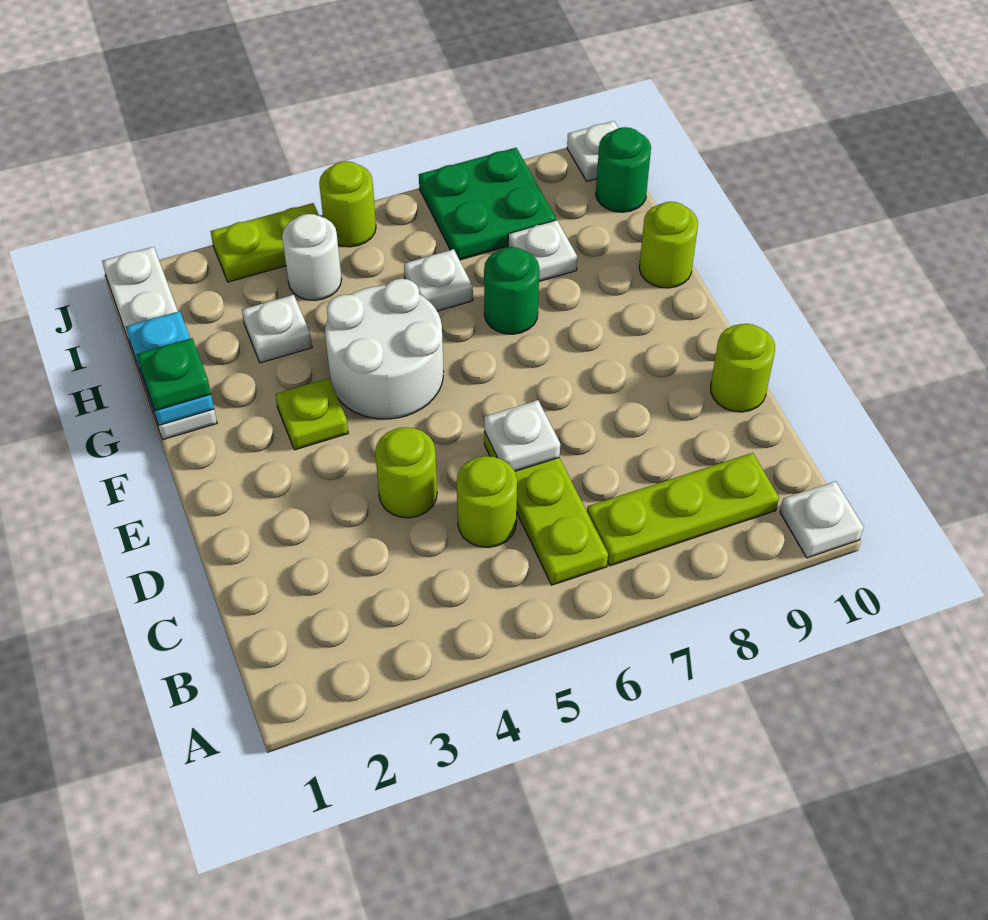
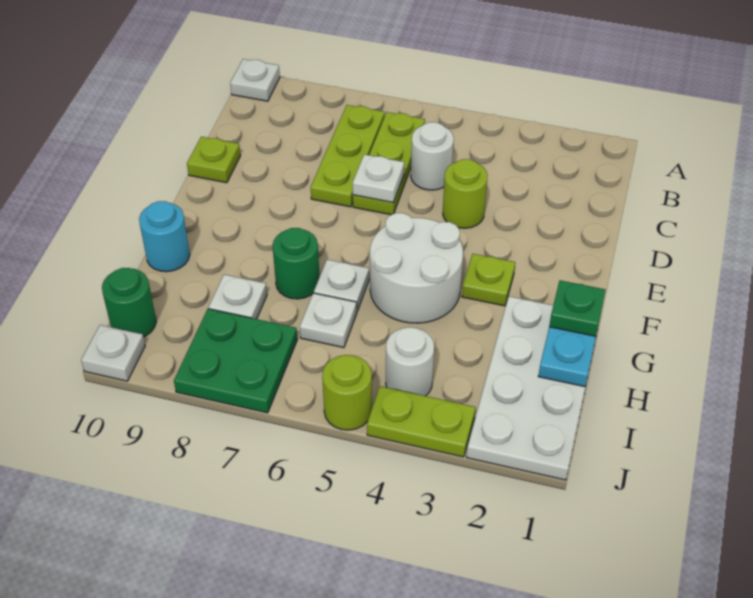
lime plate B7:B9 level 1 -> lime plate B7:D7 level 1
lime round brick C5 level 1 -> white round brick C5 level 1
lime round brick D10 level 1 -> lime plate D10 level 1
white plate G1:J1 level 1 -> white plate G1:J2 level 1
lime round brick G10 level 1 -> cyan round brick G10 level 1
white plate H3 level 1 -> white plate G6 level 1

